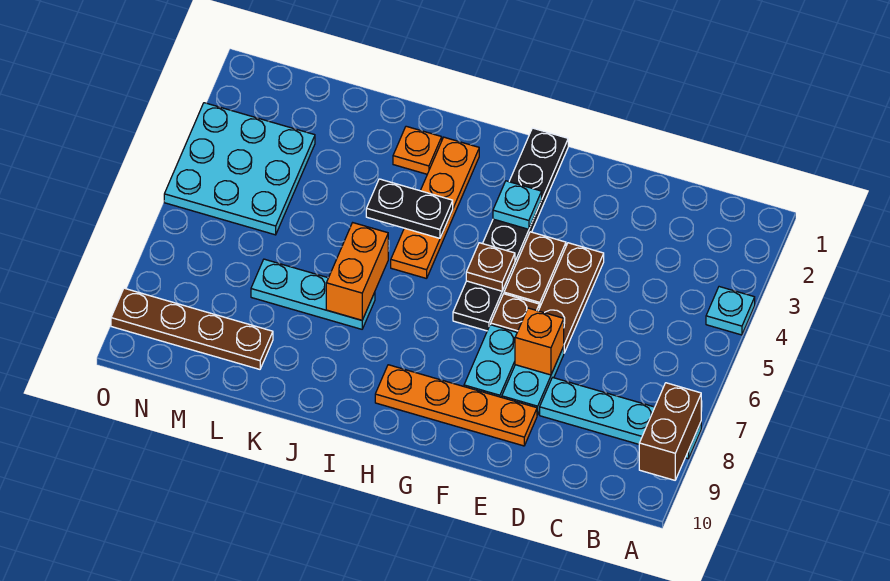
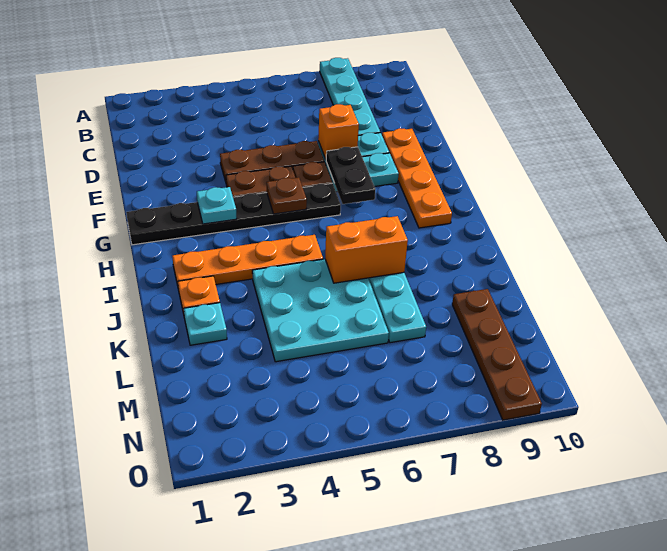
cyan plate A4 level 1 -> cyan plate K2 level 1
brown brick A8:A9 level 2 -> none
black plate I4:J4 level 2 -> black plate F7:G7 level 2
cyan plate M3:O5 level 1 -> cyan plate J4:L6 level 1

